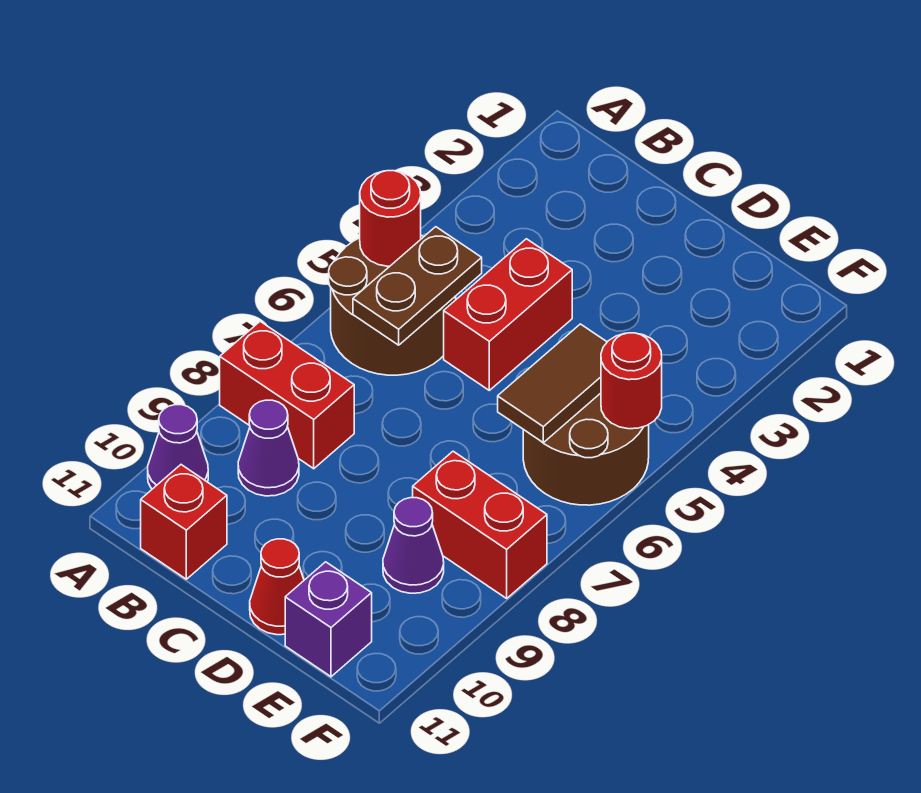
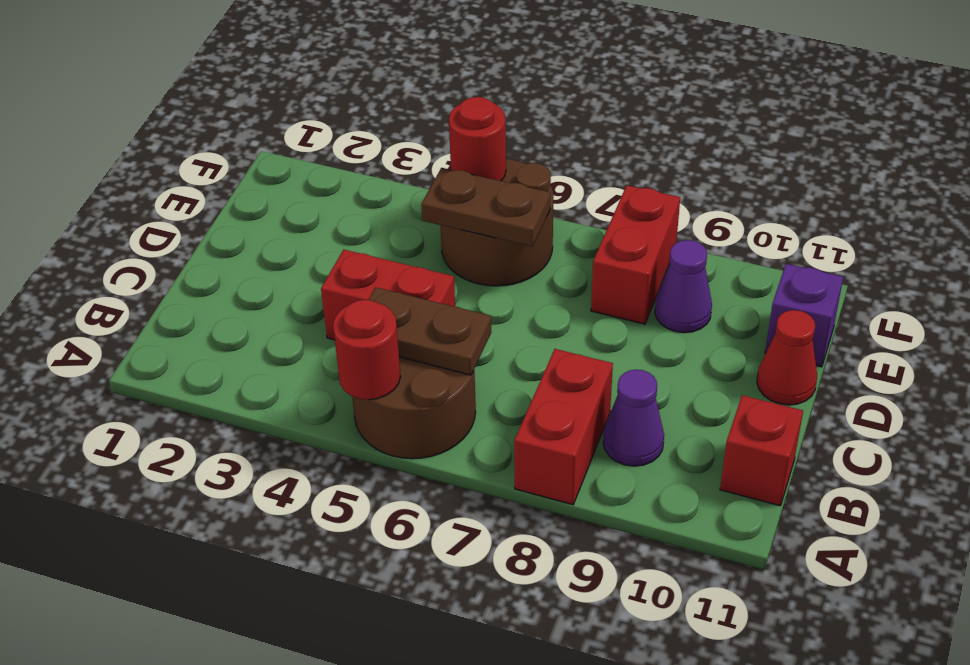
purple cone A10 level 1 -> none
brown tile E5:E6 level 2 -> brown plate E5:E6 level 2

